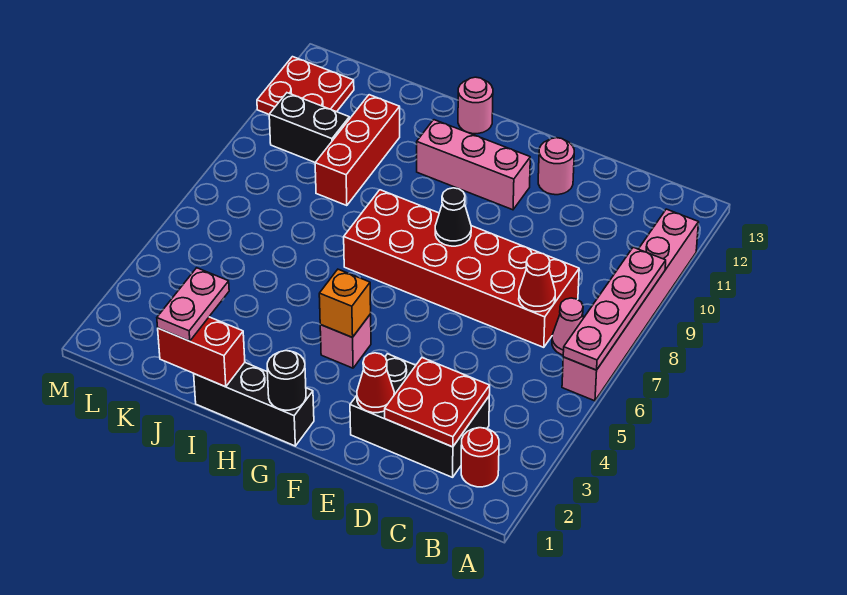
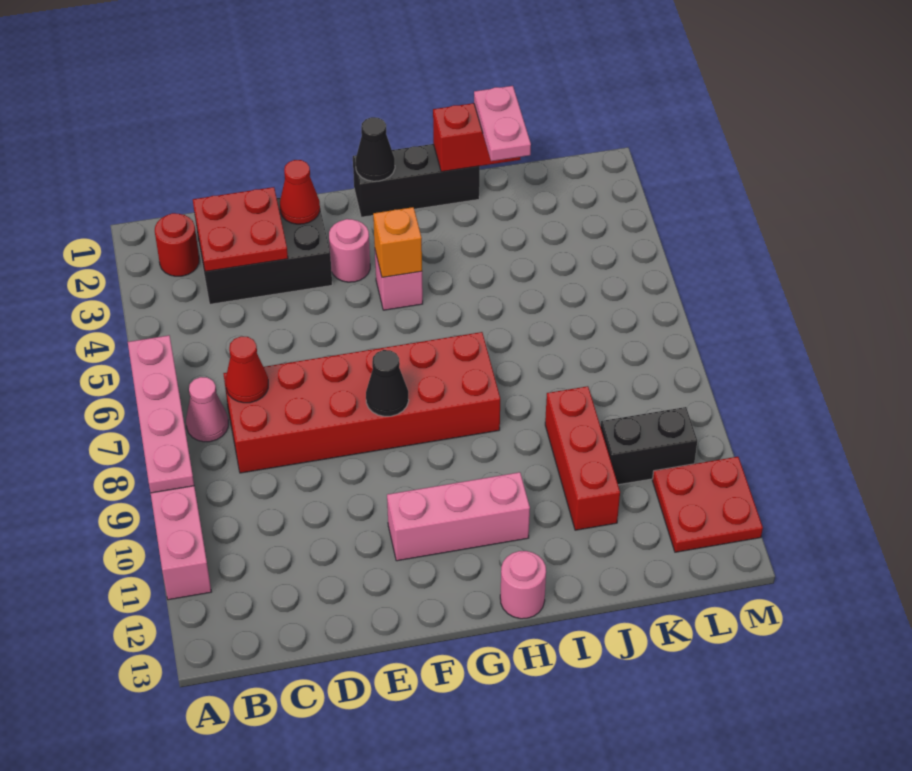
pink round brick E12 level 1 -> pink round brick F3 level 1
black round brick G1 level 2 -> black cone G1 level 2

